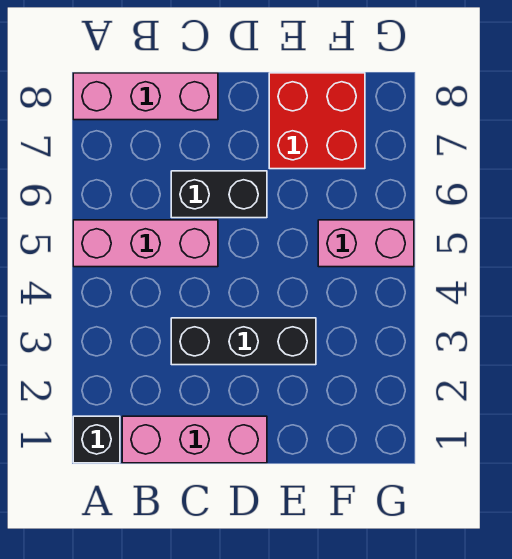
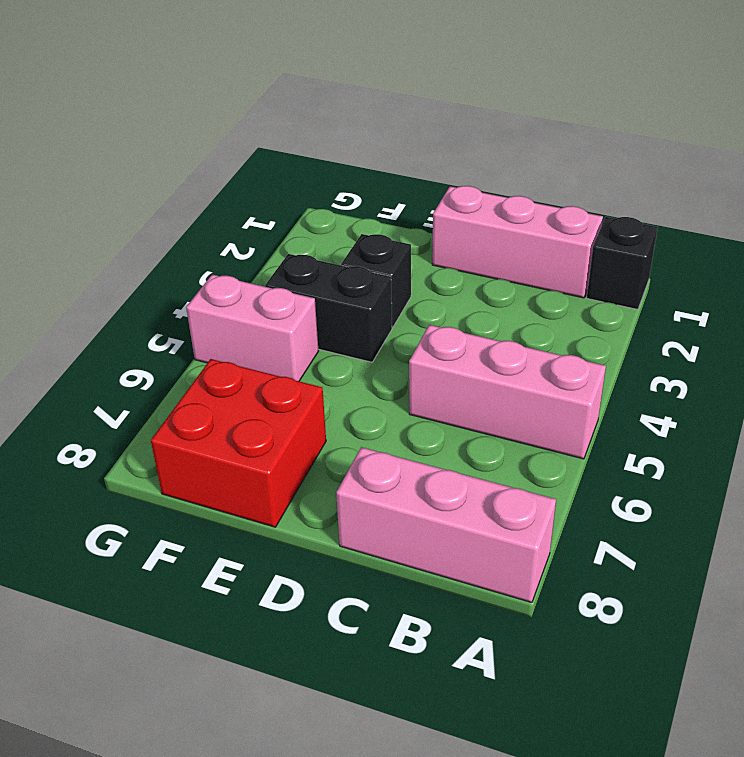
black brick C3:E3 level 1 -> black brick E3 level 1
black brick C6:D6 level 1 -> black brick E4:F4 level 1

